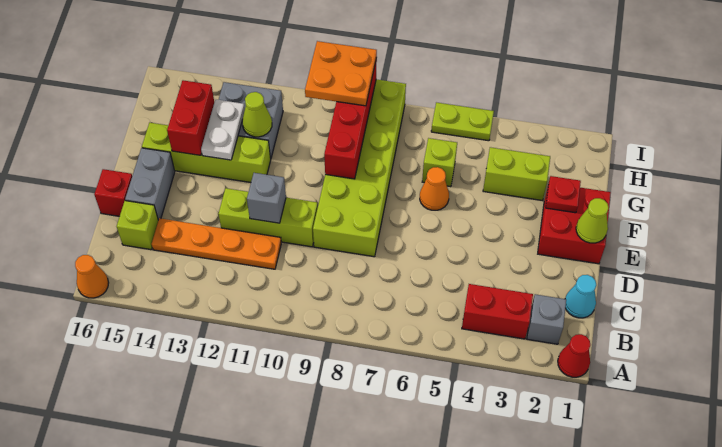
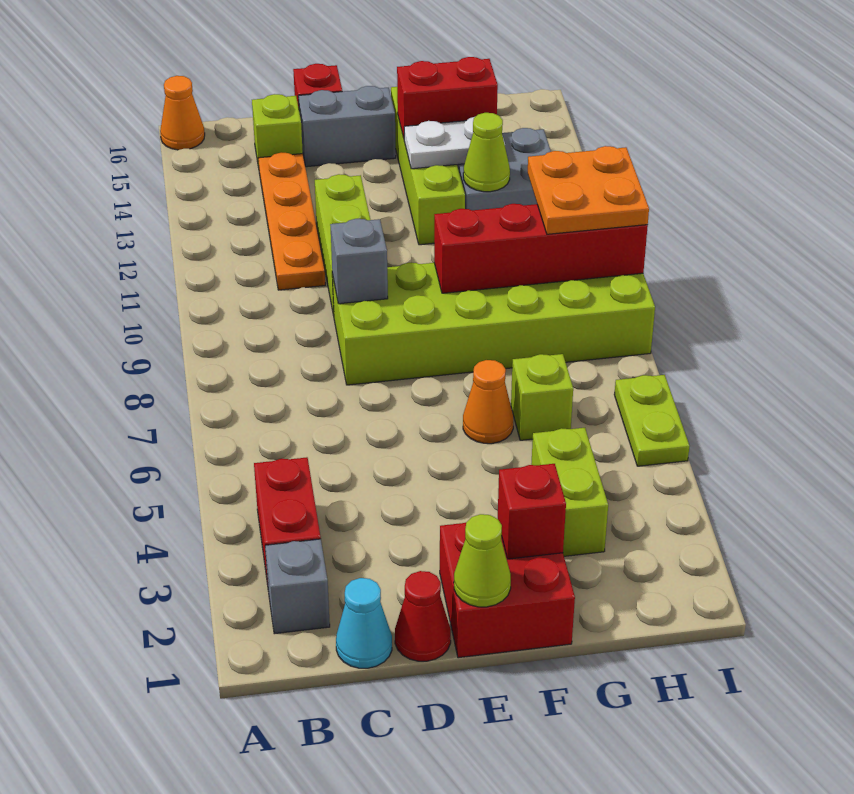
red cone A1 level 1 -> red cone D1 level 1
grey brick D11 level 2 -> grey brick D9 level 2
red plate F2 level 2 -> red brick F2 level 2

